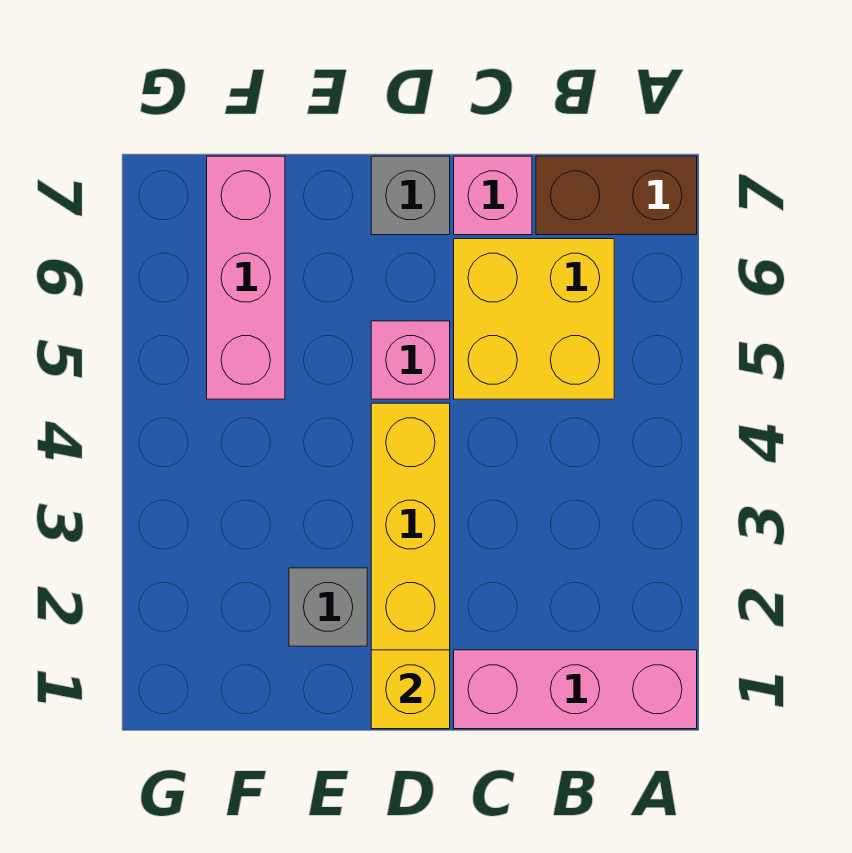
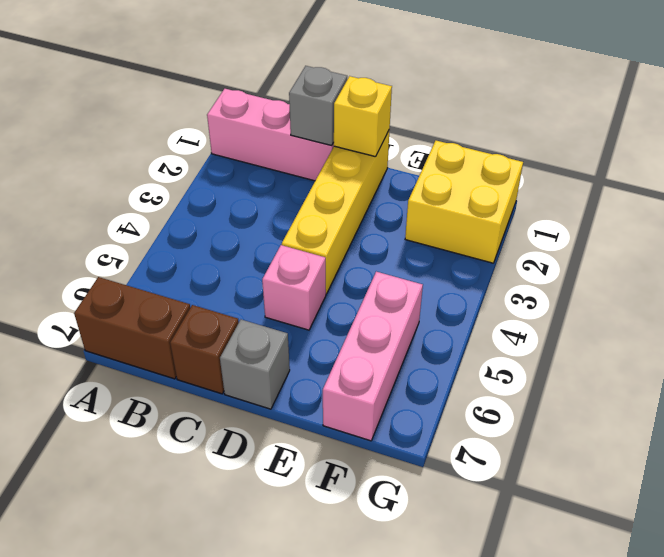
yellow brick B5:C6 level 1 -> yellow brick F1:G2 level 1
pink brick C7 level 1 -> brown brick C7 level 1
grey brick E2 level 1 -> grey brick C1 level 2

